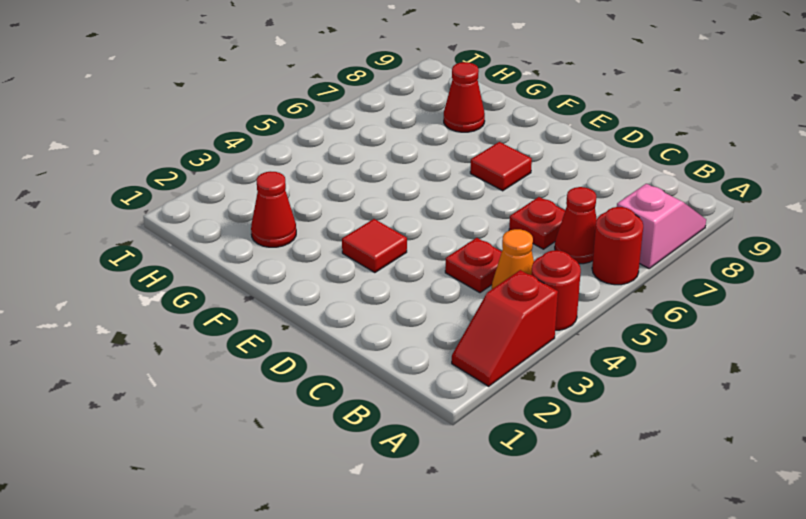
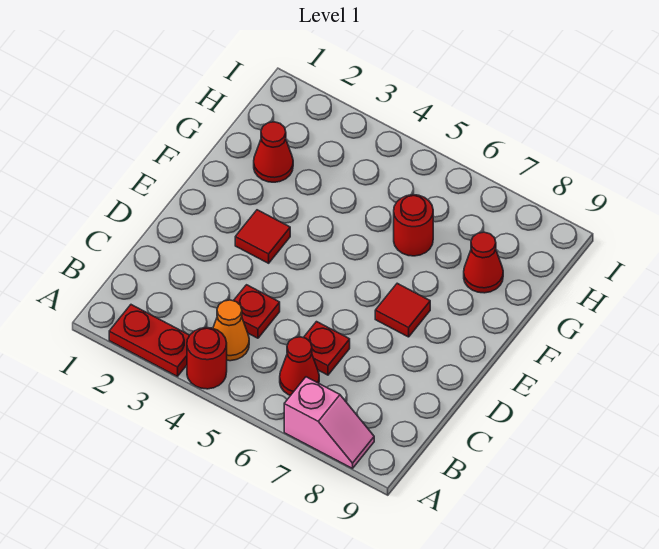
red slope A2:A3 level 1 top 3 -> red plate A2:A3 level 1
red round brick A6 level 1 -> red round brick G6 level 1

